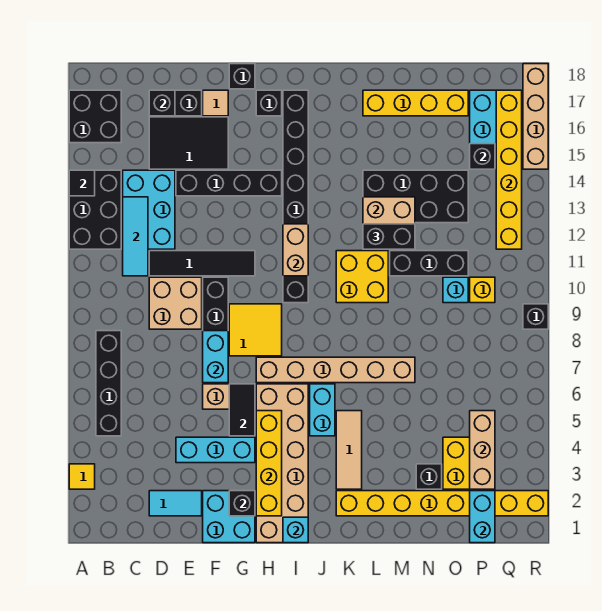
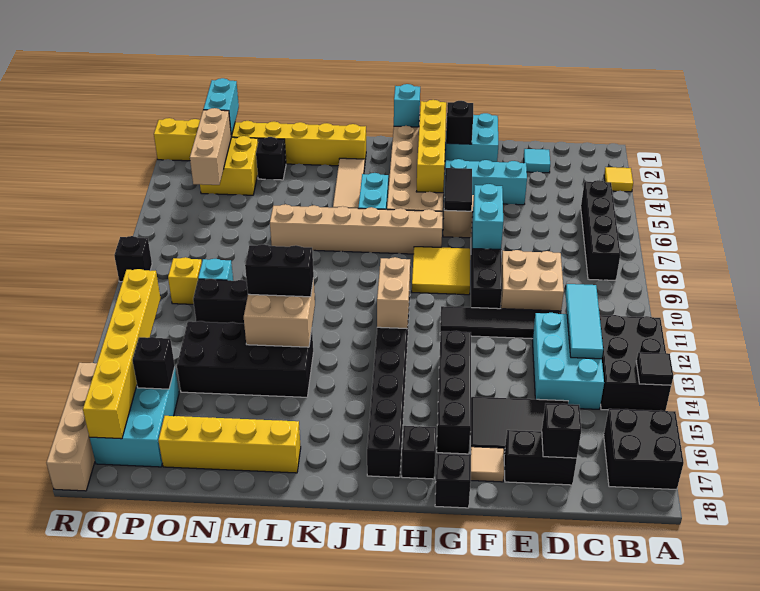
cyan tile D2:E2 level 1 -> cyan tile D2 level 1
black brick E14:H14 level 1 -> black brick G13:G16 level 1
yellow brick K10:L11 level 1 -> none

